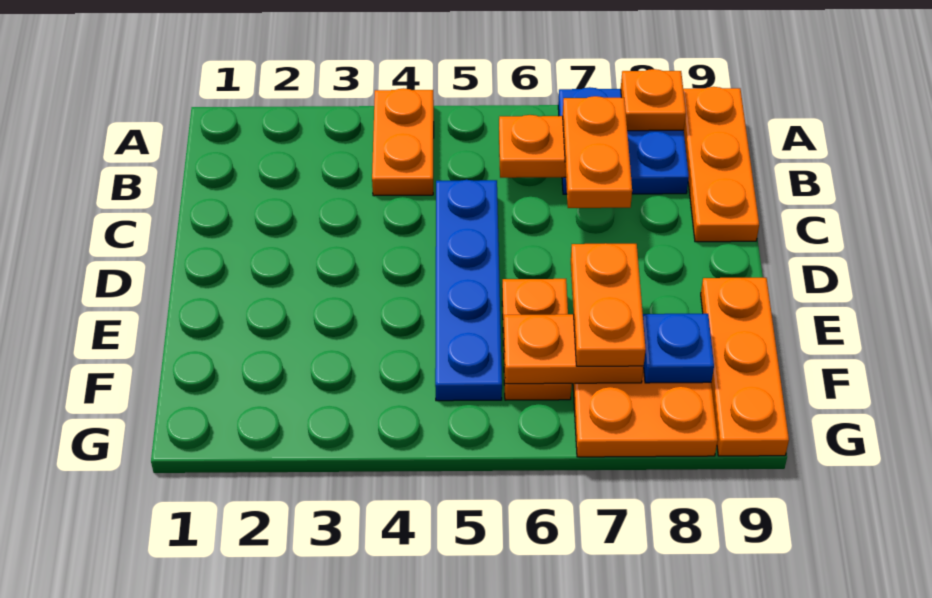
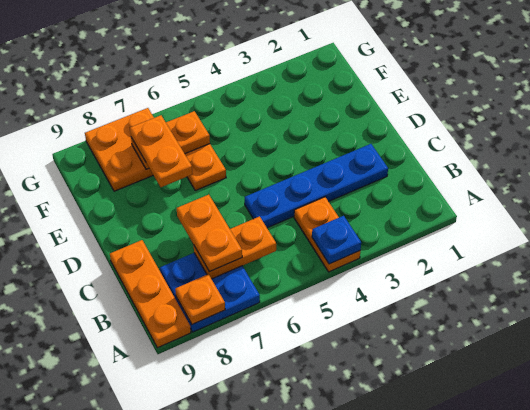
blue plate C5:F5 level 1 -> blue plate C2:C5 level 1
orange plate E9:G9 level 1 -> none
blue plate F8 level 2 -> blue plate A4 level 2

